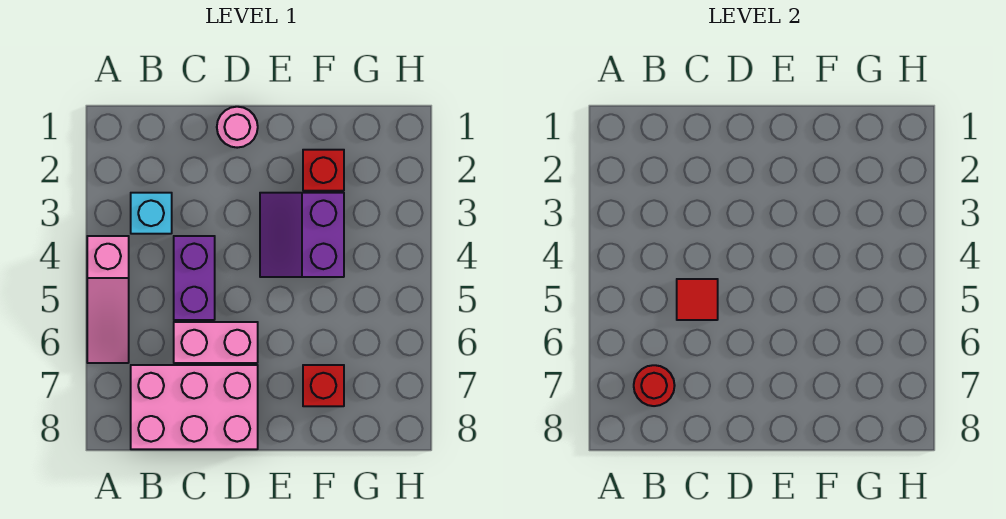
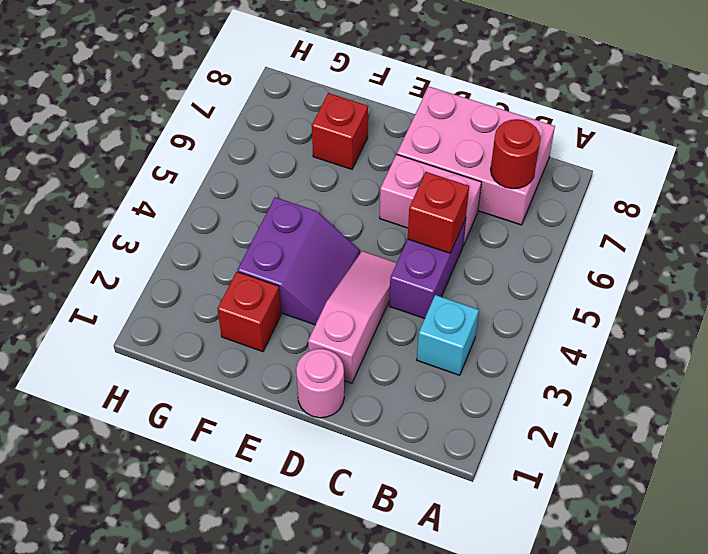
pink slope A4:A6 level 1 top 4 -> pink slope D2:D4 level 1 top 2
red tile C5 level 2 -> red brick C5 level 2

